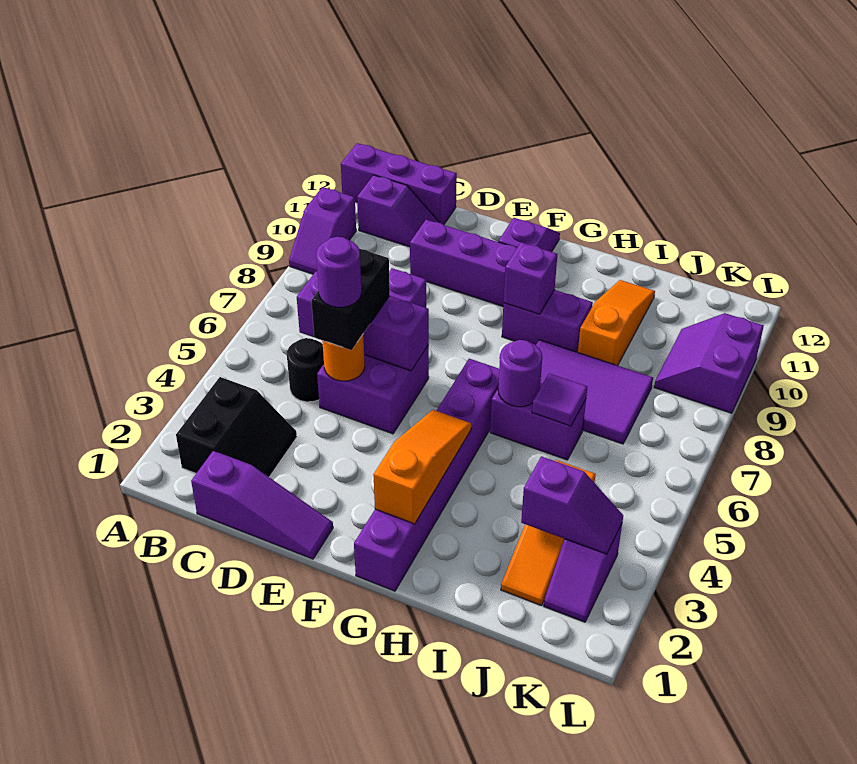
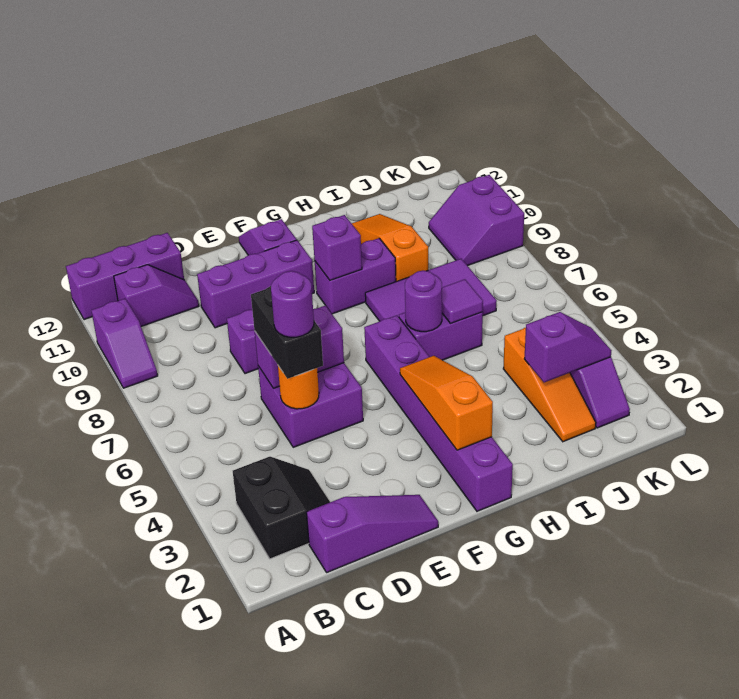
black round brick C5 level 1 -> none
purple brick C6:E6 level 2 -> purple brick D6:E6 level 2

